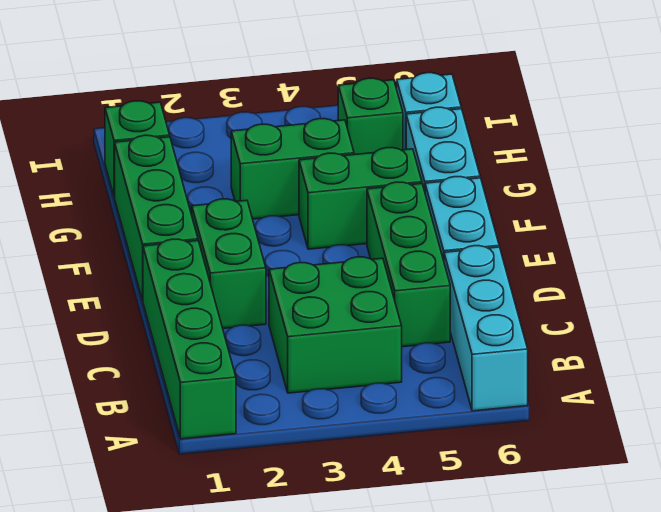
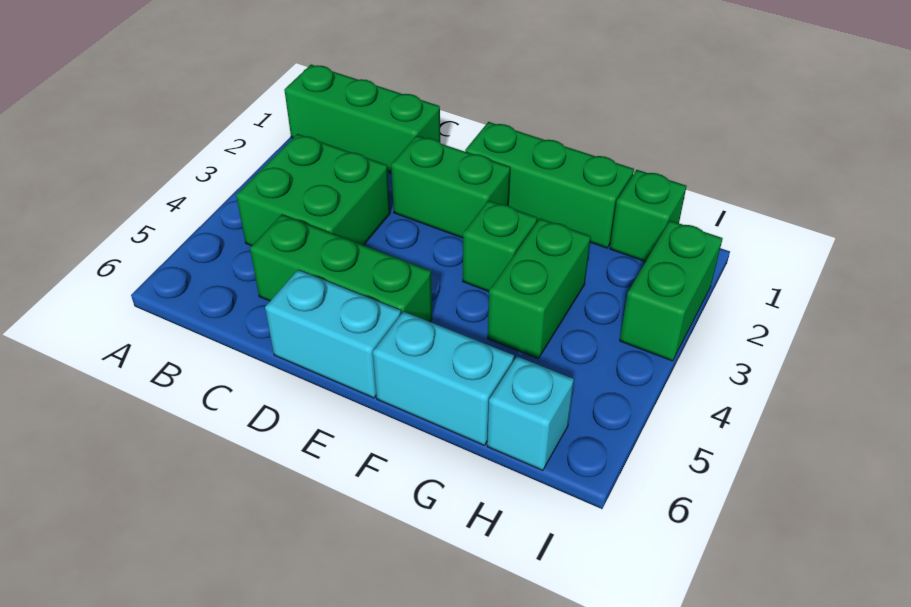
green brick A1:D1 level 1 -> green brick A1:C1 level 1
cyan brick A6:C6 level 1 -> none
green brick F4:F5 level 1 -> green brick I2:I3 level 1
green brick H5 level 1 -> green brick F3 level 1

